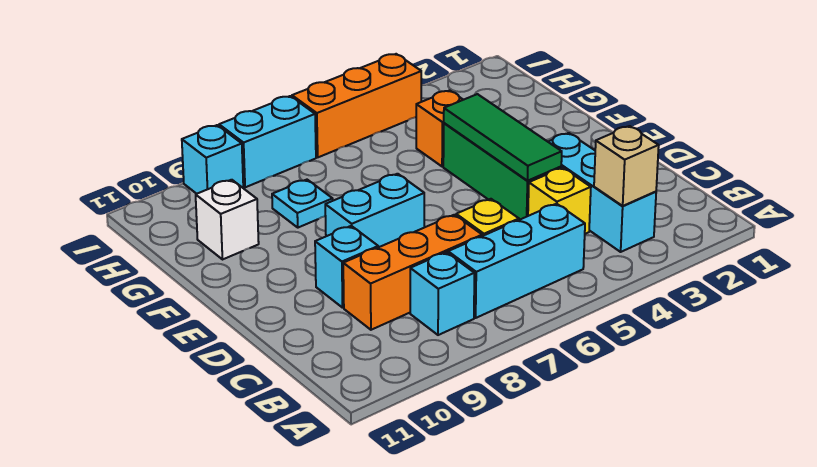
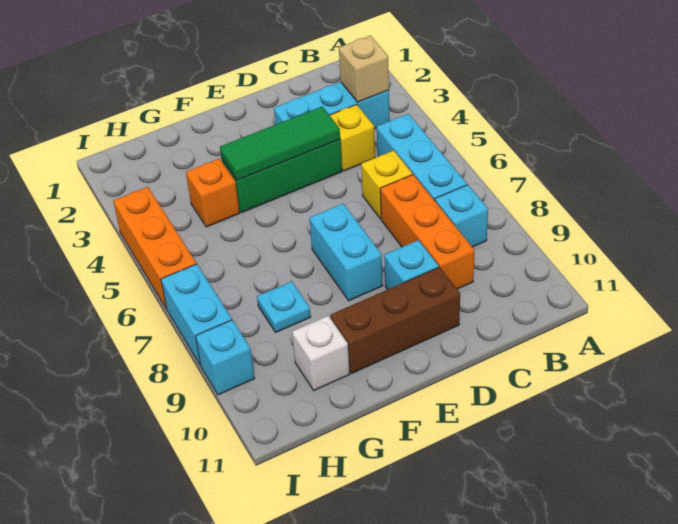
none -> brown brick D10:F10 level 1

